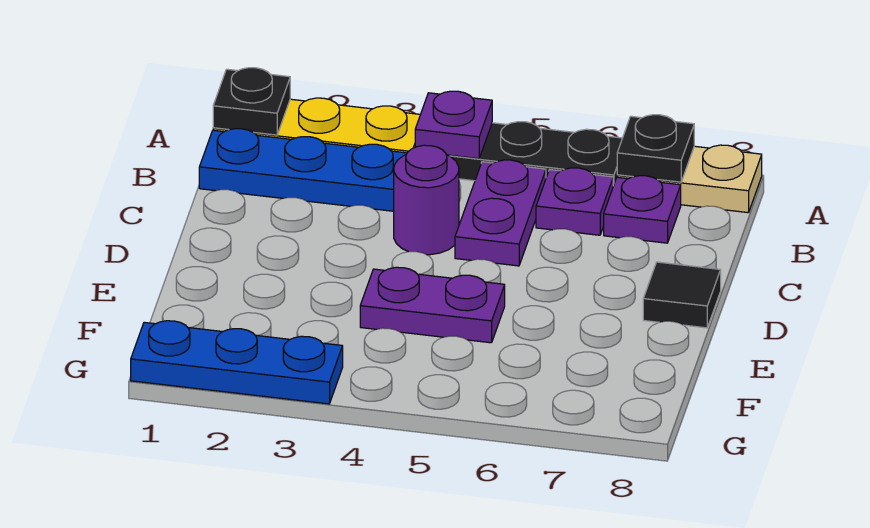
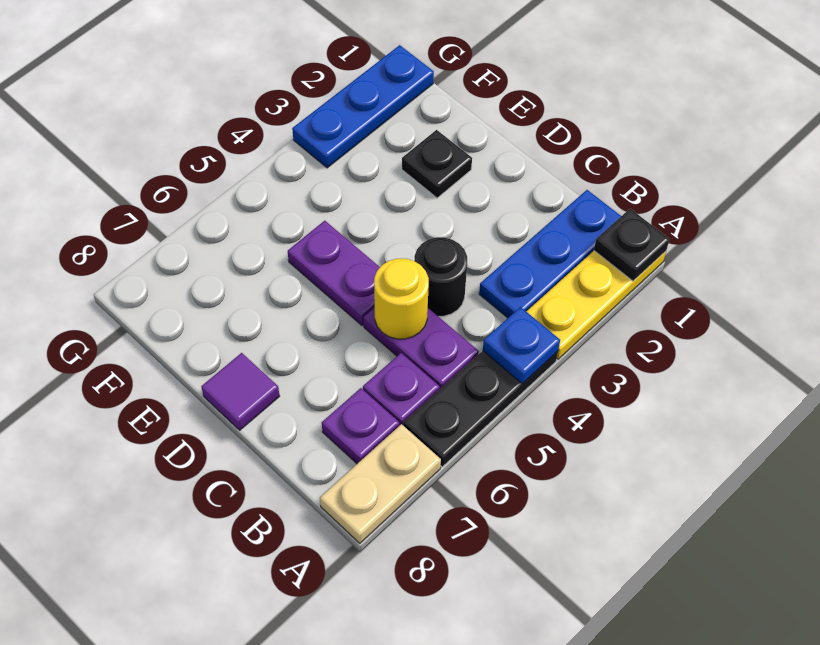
purple plate A4 level 2 -> blue plate A4 level 2
black plate A7 level 2 -> black plate E2 level 1
purple round brick C4 level 1 -> black round brick C4 level 1
none -> yellow round brick C5 level 2
black tile D8 level 1 -> purple tile D8 level 1
purple plate E4:E5 level 1 -> purple plate D5:E5 level 1

